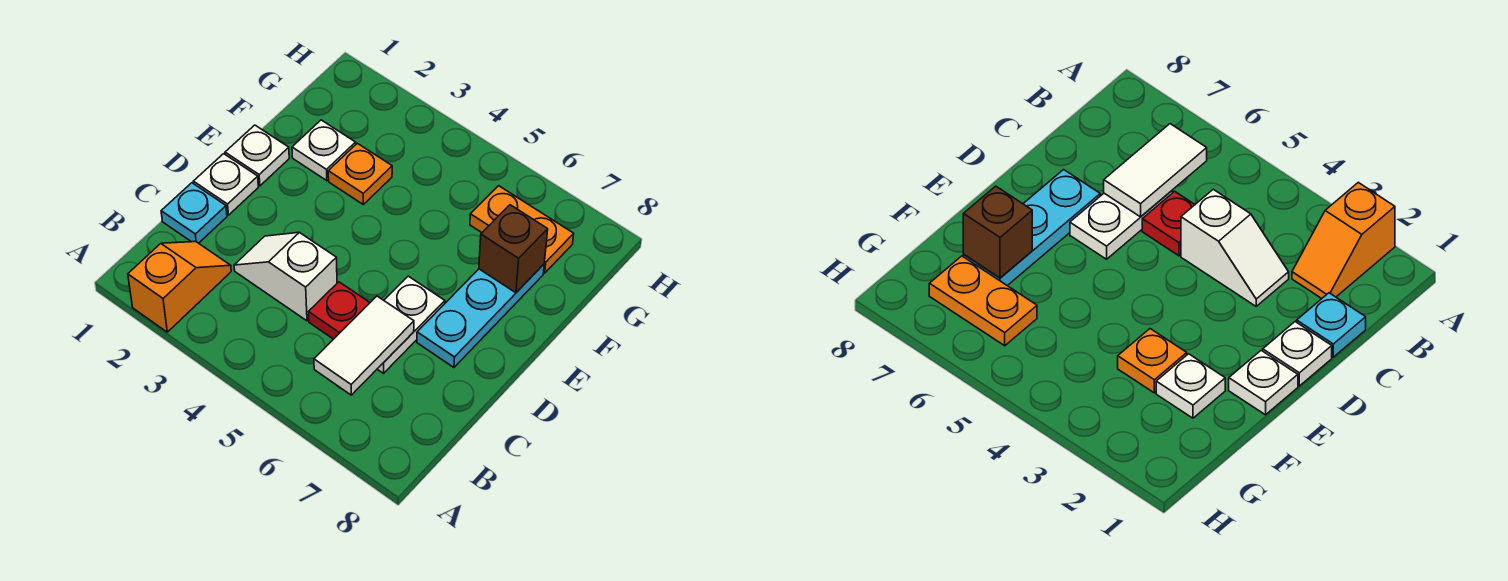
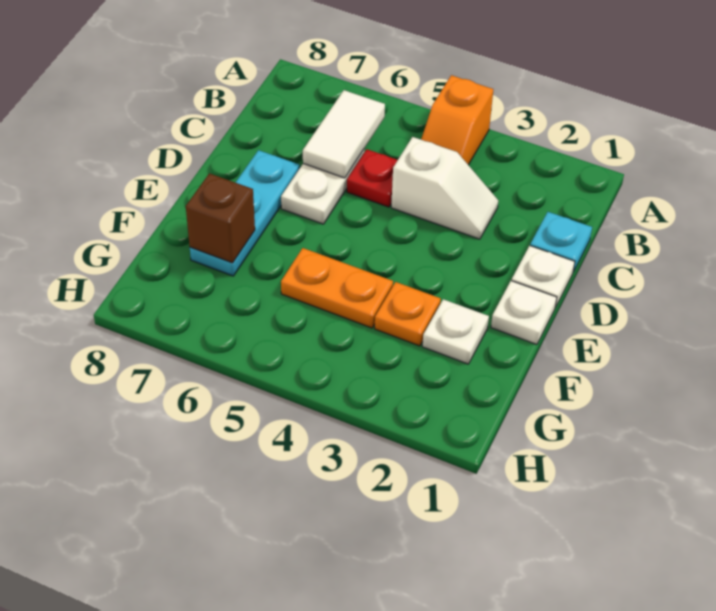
orange slope A2:B2 level 1 top A -> orange slope A4:B4 level 1 top A
orange plate G6:G7 level 1 -> orange plate F4:F5 level 1

